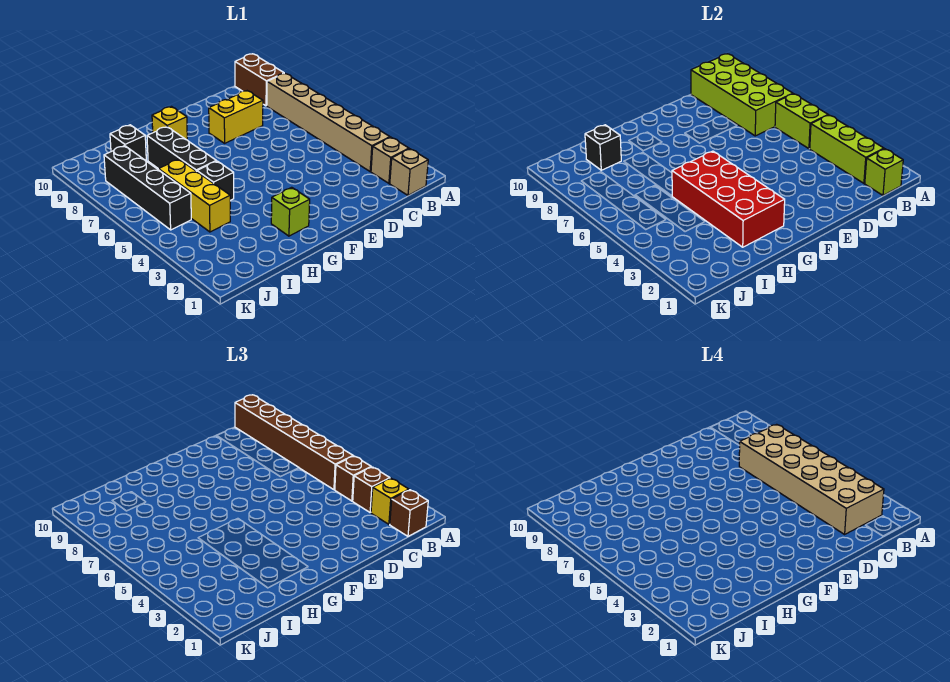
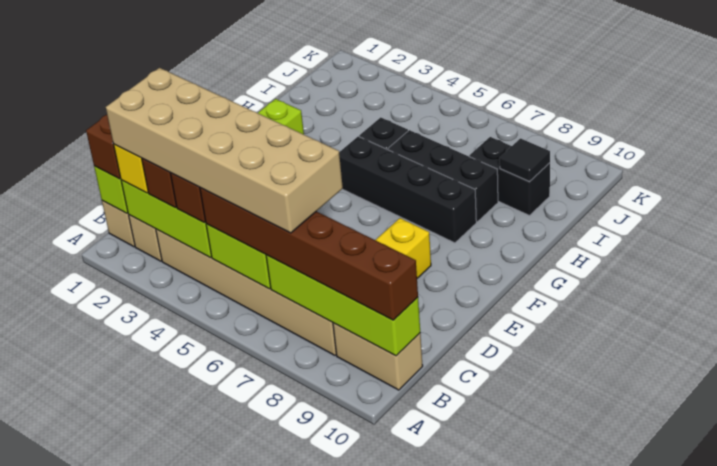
lime brick B7:C10 level 2 -> lime brick B7:B10 level 2
brown brick B9:B10 level 1 -> tan brick B9:B10 level 1
red brick G2:H5 level 2 -> none
yellow brick G9 level 1 -> none
yellow brick I4:I6 level 1 -> none
black brick I9 level 1 -> black brick I8:I9 level 1
black brick I9 level 2 -> black tile I9 level 2
black brick J5:J8 level 1 -> black brick G5:G8 level 1

